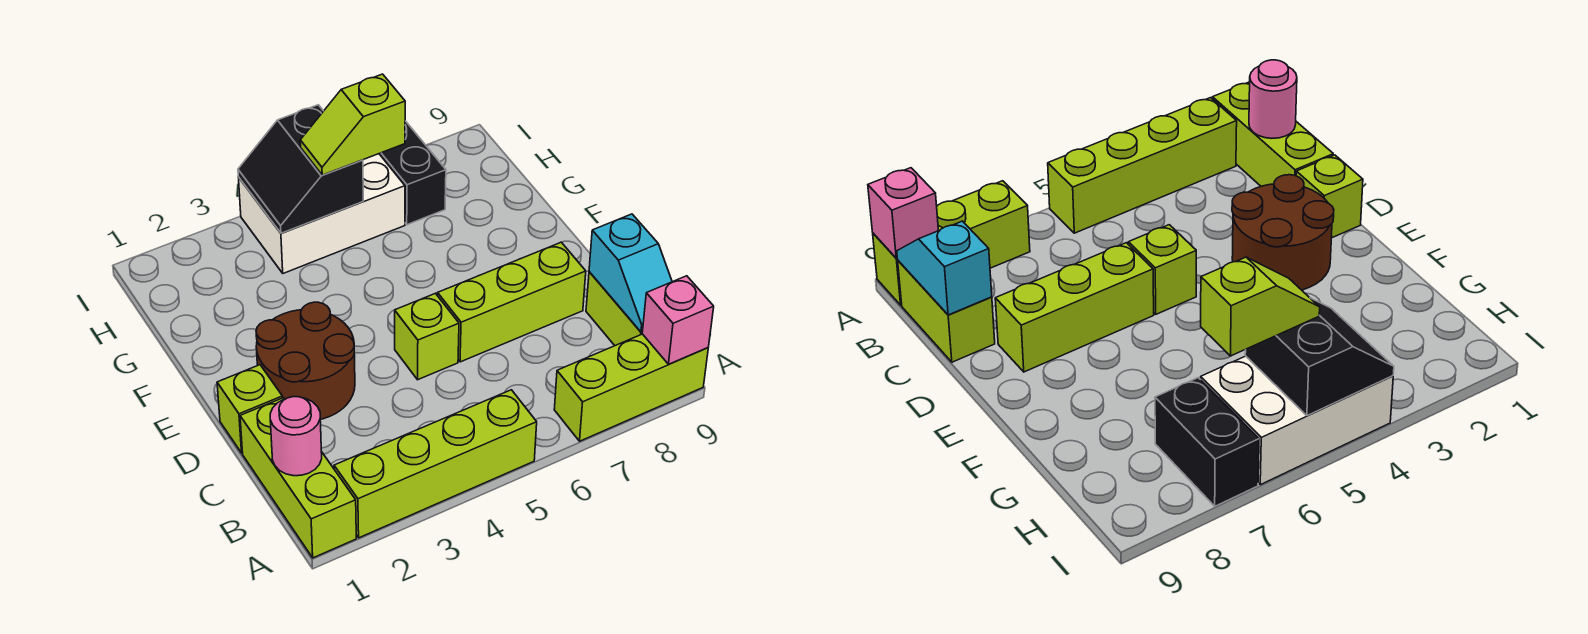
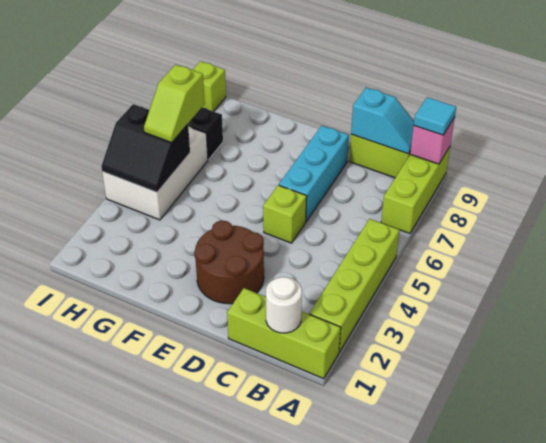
none -> cyan tile A9 level 3
pink round brick B1 level 2 -> white round brick B1 level 2
lime brick D1 level 1 -> lime brick I9 level 1
lime brick D6:D8 level 1 -> cyan brick D6:D8 level 1

